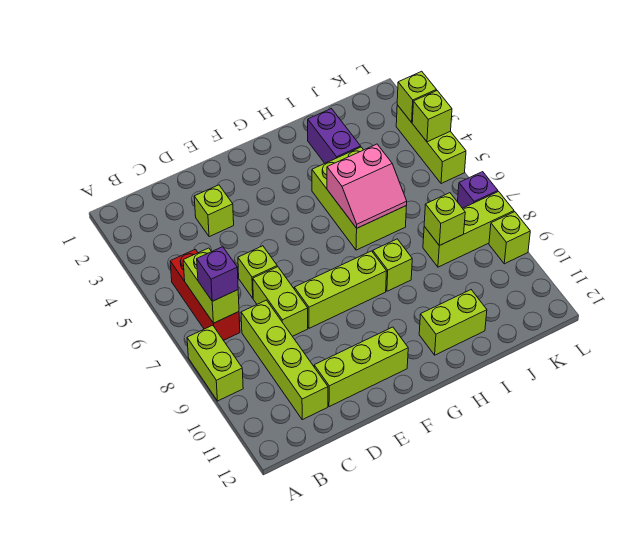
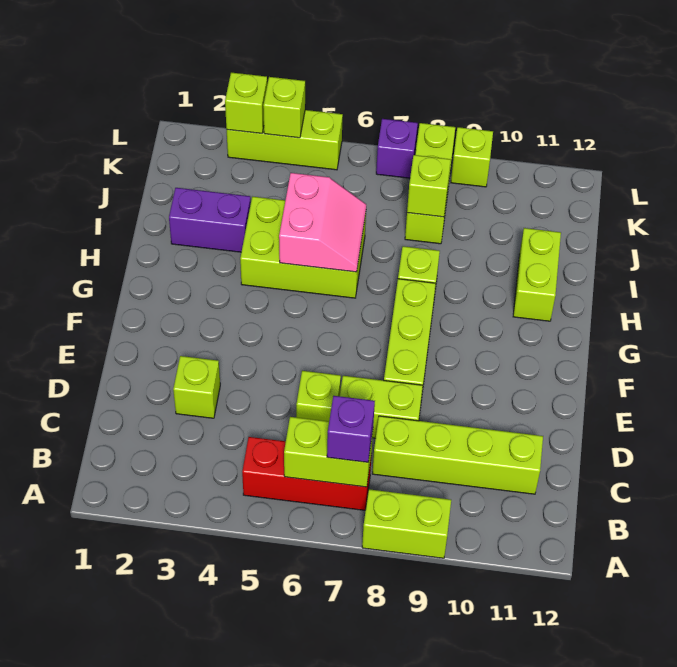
lime brick D11:F11 level 1 -> none

